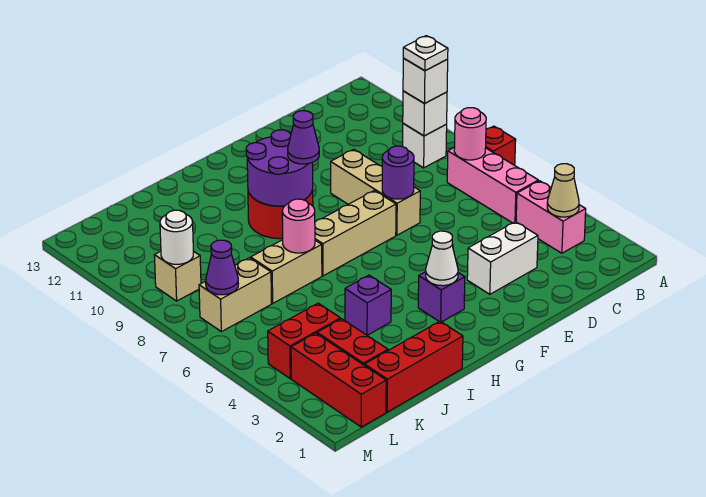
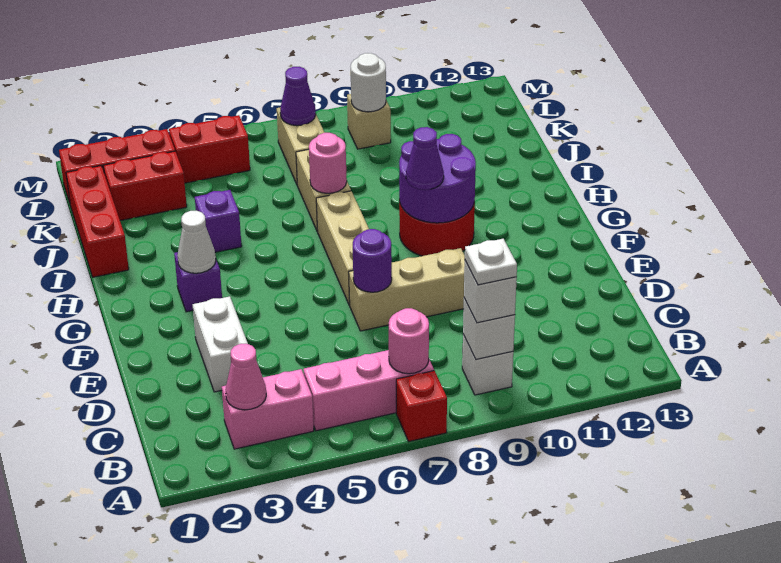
tan cone B3 level 2 -> pink cone B3 level 2
red brick K4:L4 level 1 -> red brick L4:L5 level 1

